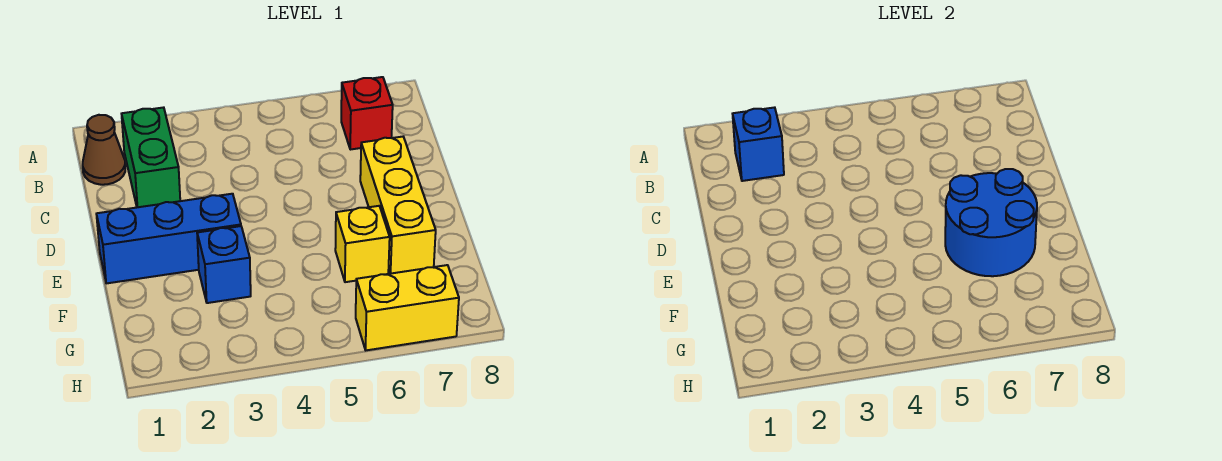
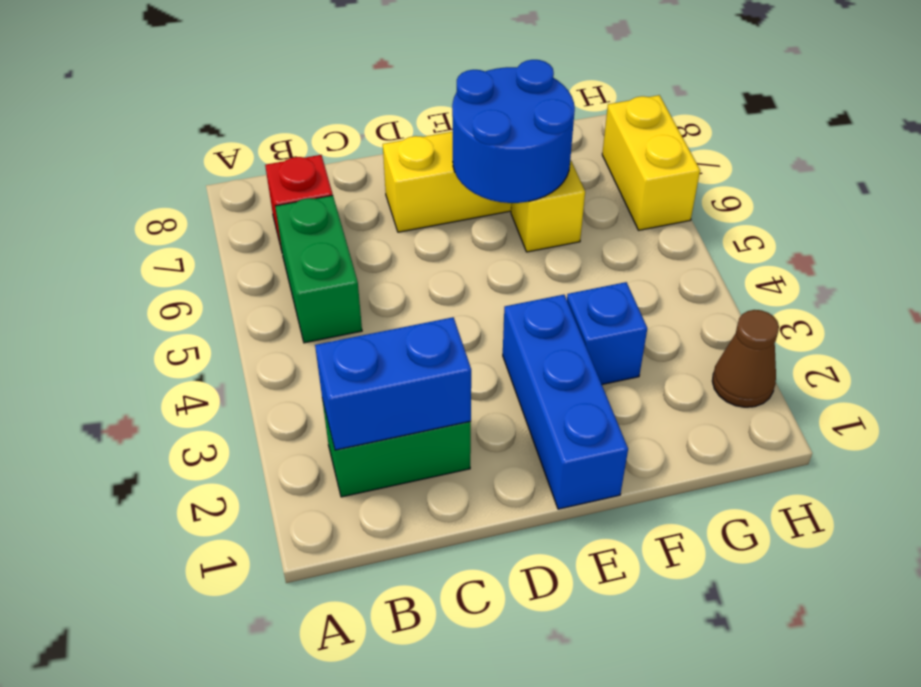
brown cone B1 level 1 -> brown cone H2 level 1
blue brick B2 level 2 -> blue brick B2:C2 level 2
none -> green brick B5:B6 level 1

